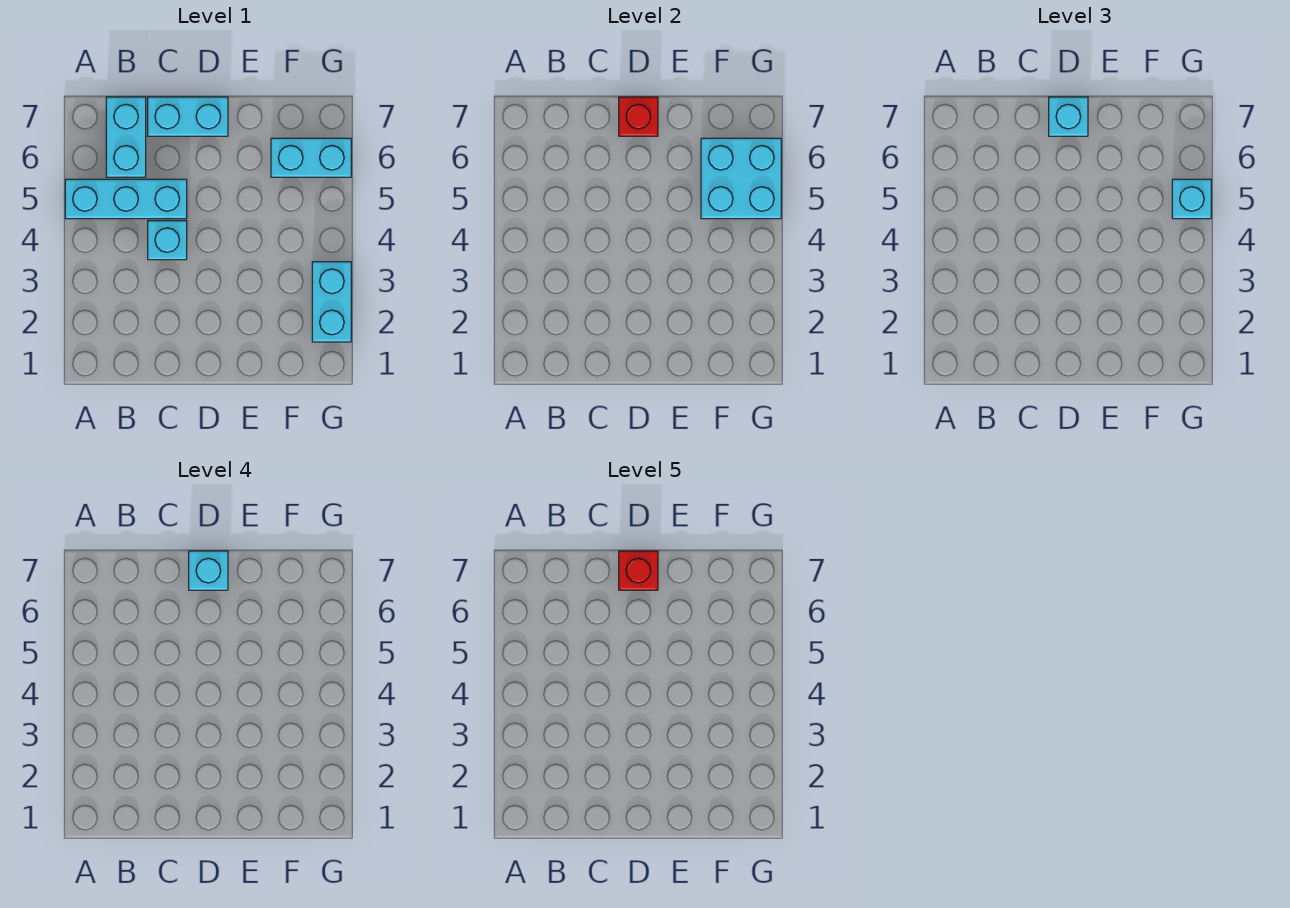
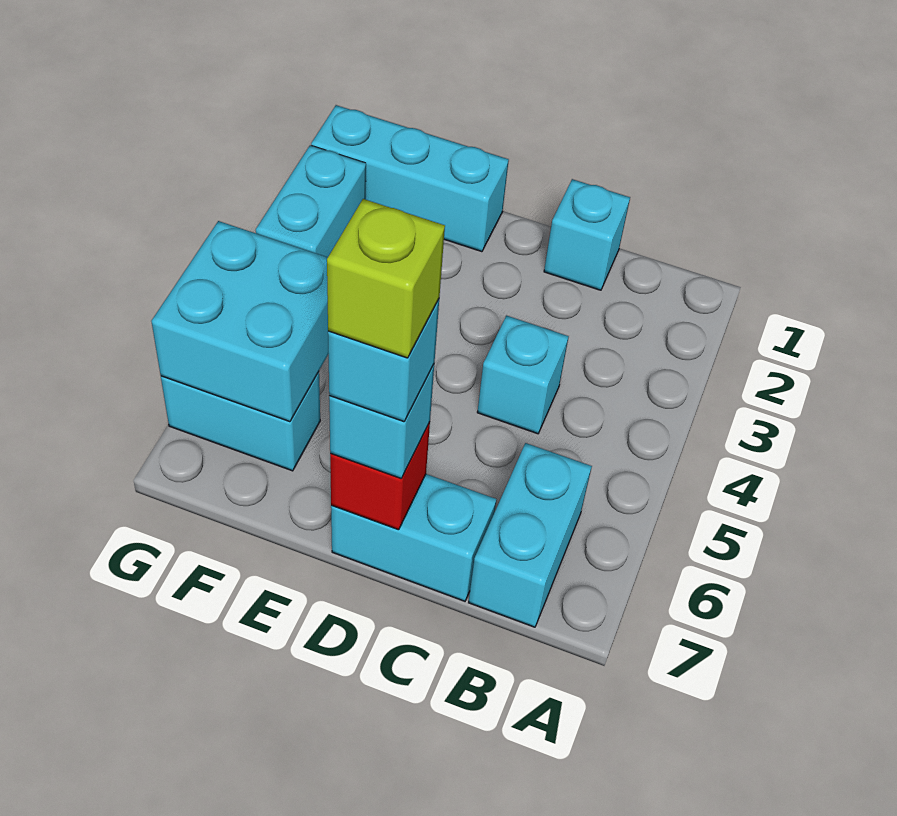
cyan brick A5:C5 level 1 -> cyan brick E1:G1 level 1
red brick D7 level 5 -> lime brick D7 level 5
cyan brick G5 level 3 -> cyan brick C1 level 1

